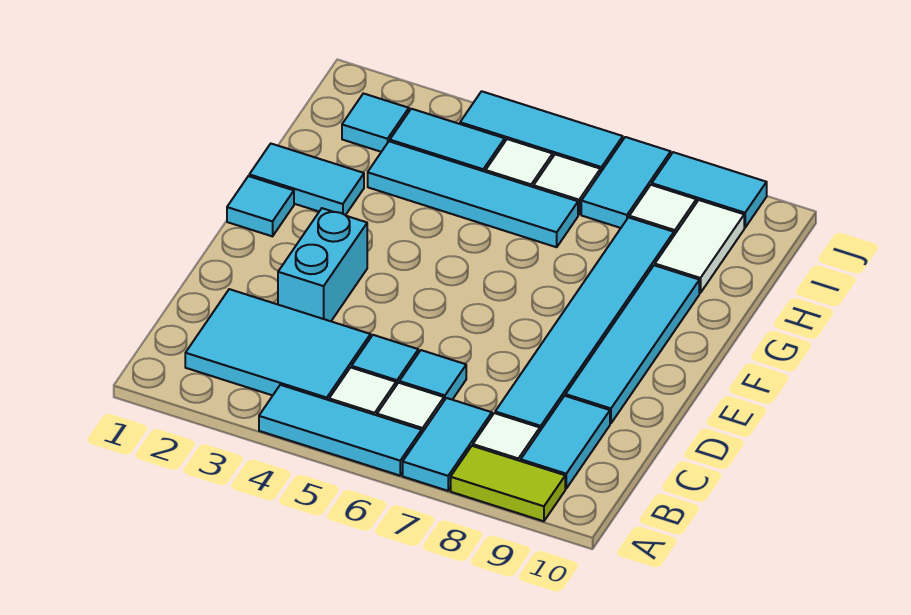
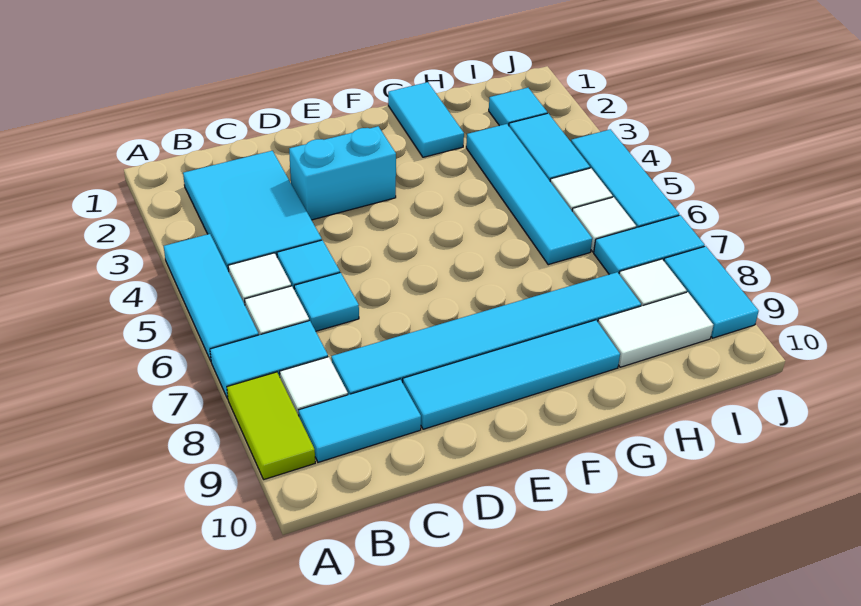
cyan tile F1 level 1 -> none

